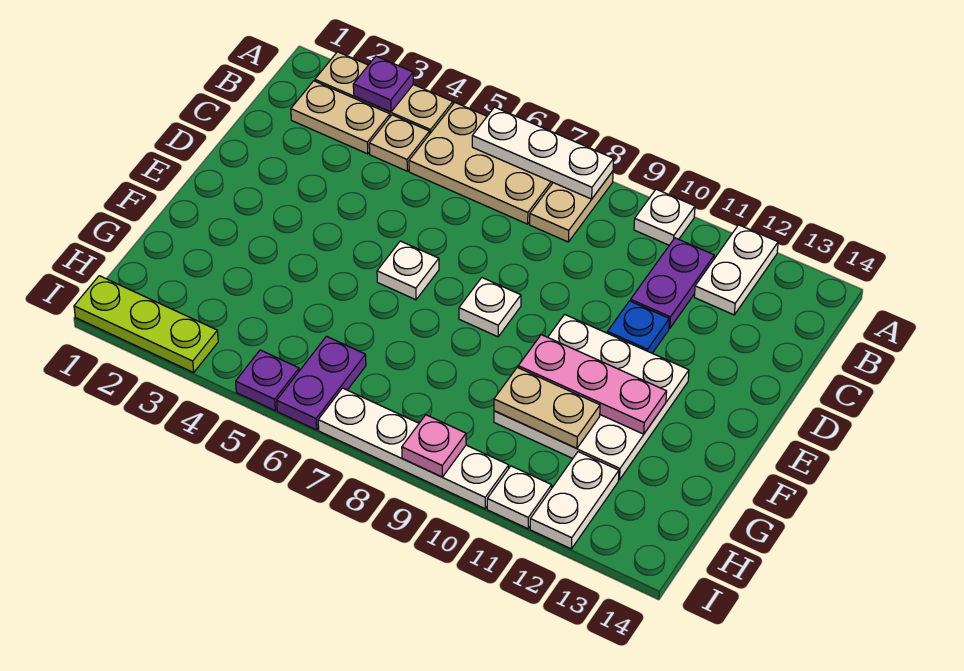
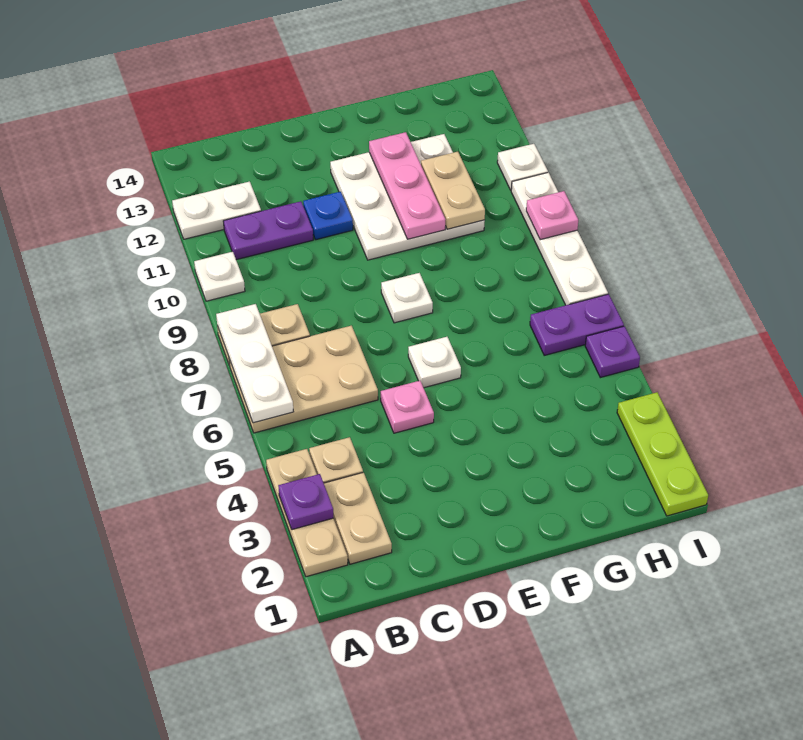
tan plate A5:B7 level 1 -> tan plate A6:C7 level 1
none -> pink plate D5 level 1
white plate H12:I12 level 1 -> none

